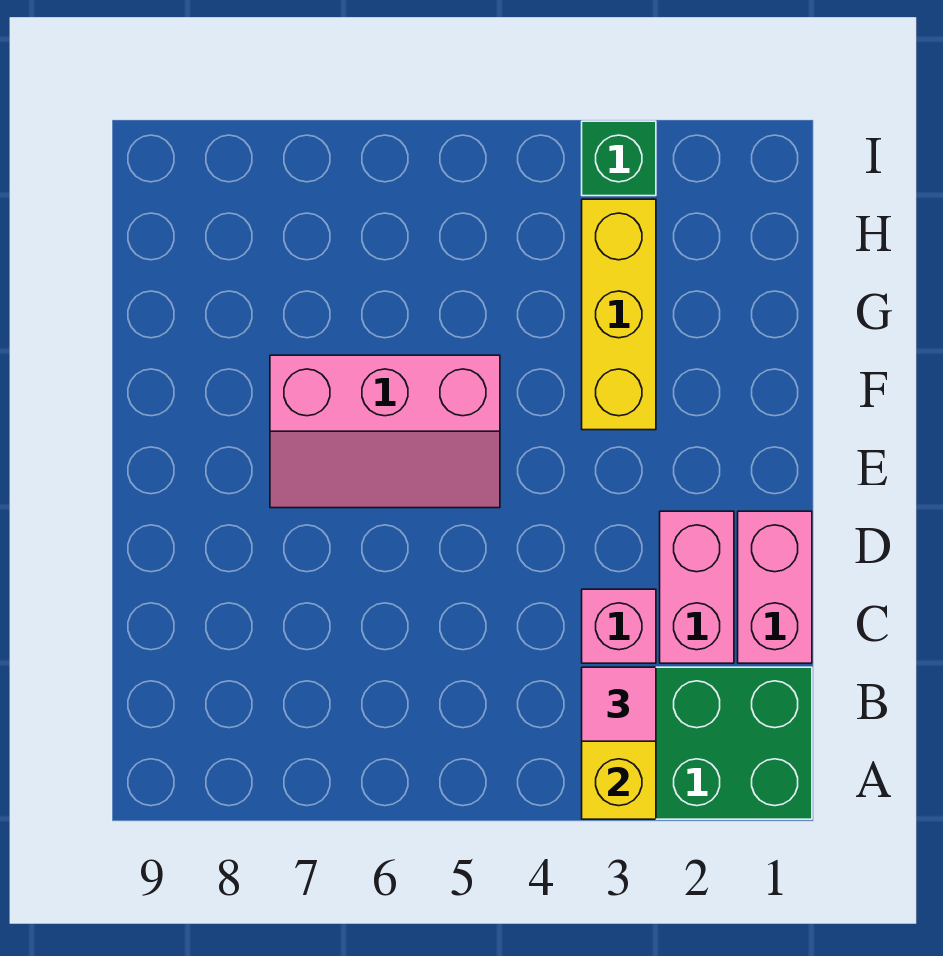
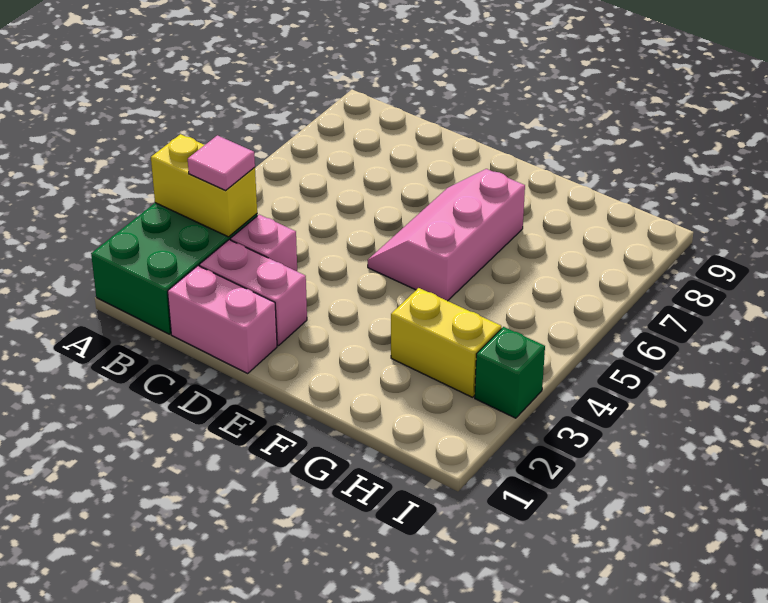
yellow brick F3:H3 level 1 -> yellow brick G3:H3 level 1

